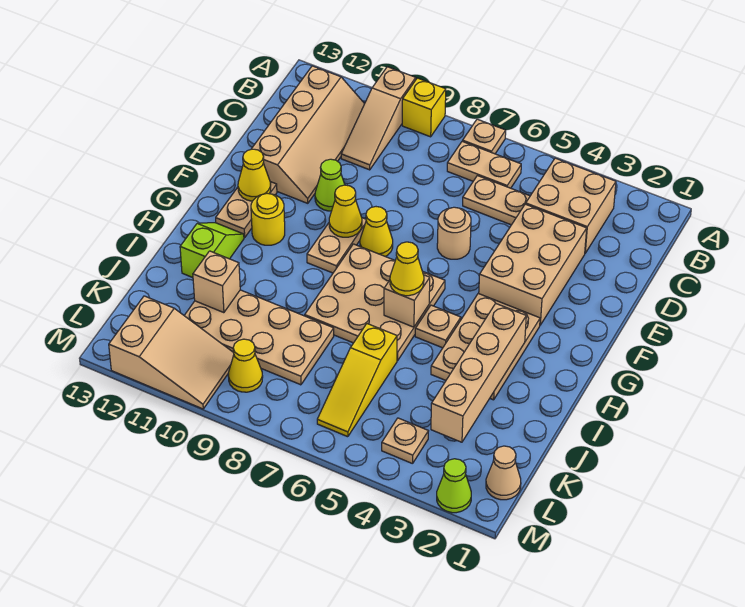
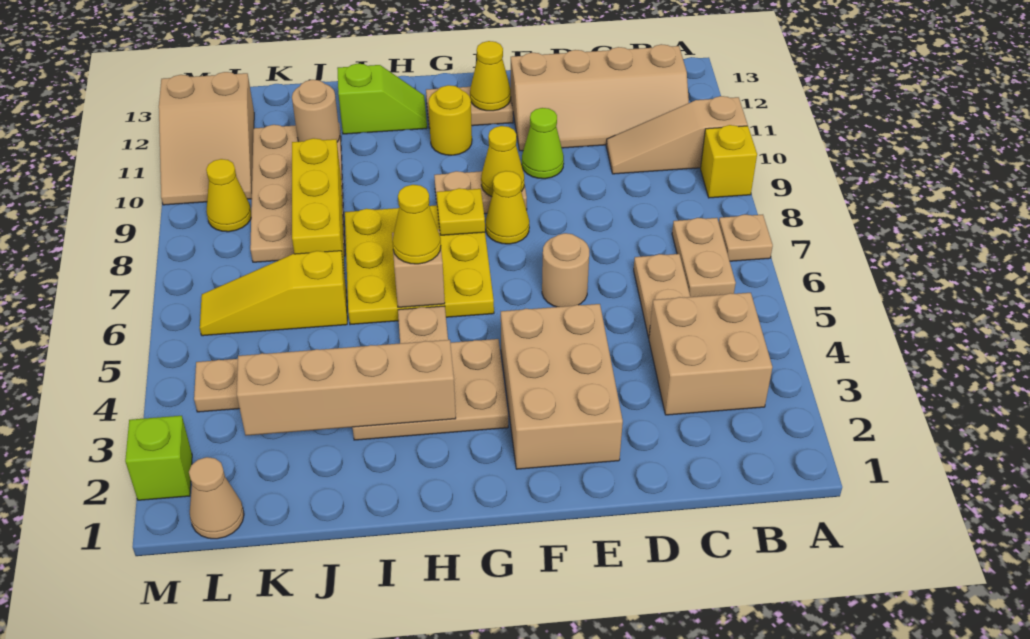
tan brick D3:F4 level 1 -> tan brick E2:F4 level 1
tan plate G6:I8 level 1 -> yellow plate G6:I8 level 1
none -> yellow plate G8 level 2
none -> yellow brick J7:J9 level 2
tan brick J11 level 2 -> tan round brick J11 level 2
lime cone M2 level 1 -> lime brick M2 level 1

